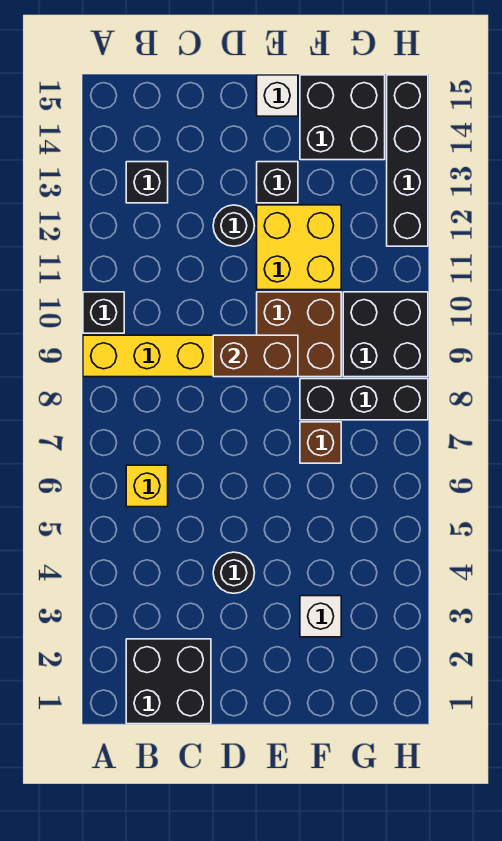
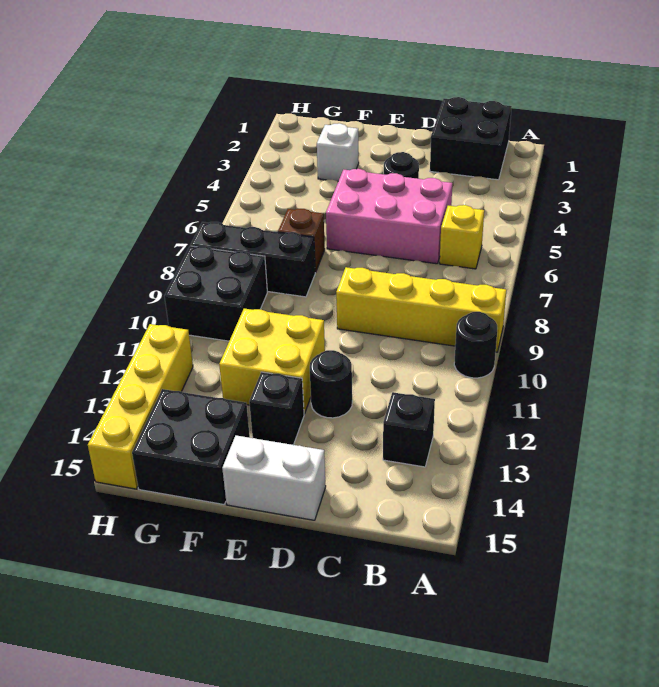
black brick A10 level 1 -> black round brick A10 level 1
none -> pink brick C5:E6 level 1
brown brick D9:E9 level 2 -> none
brown brick E9:F10 level 1 -> none
white brick E15 level 1 -> white brick D15:E15 level 1
black brick H12:H15 level 1 -> yellow brick H12:H15 level 1

